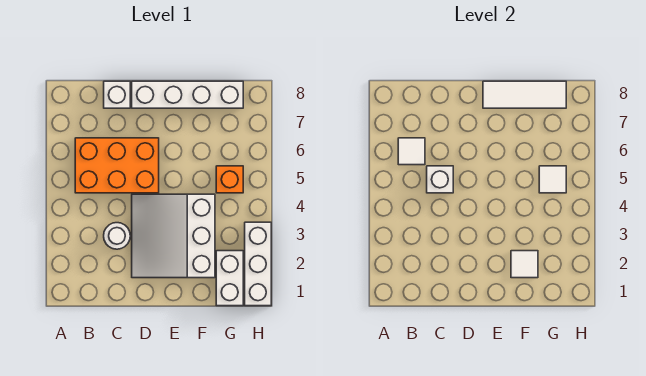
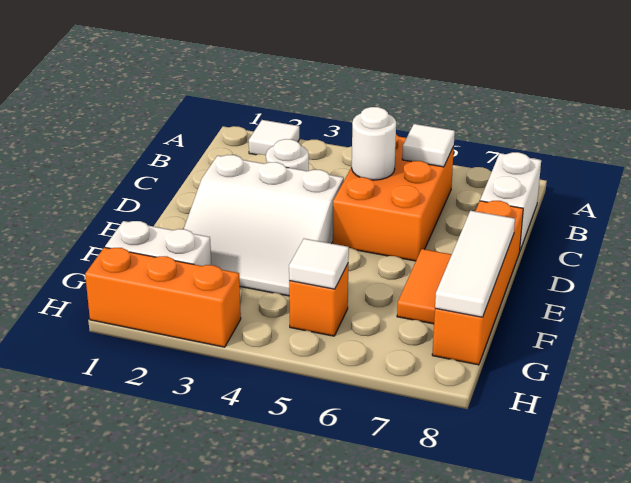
white brick C5 level 2 -> white round brick C5 level 2
white brick C8 level 1 -> white brick B8:C8 level 1
white slope D2:F4 level 1 top F -> white slope D2:F4 level 1 top D
white brick D8:G8 level 1 -> orange brick D8:G8 level 1
none -> orange tile E7:F7 level 1
white tile F2 level 2 -> white tile A2 level 1
white brick H1:H3 level 1 -> orange brick H1:H3 level 1

